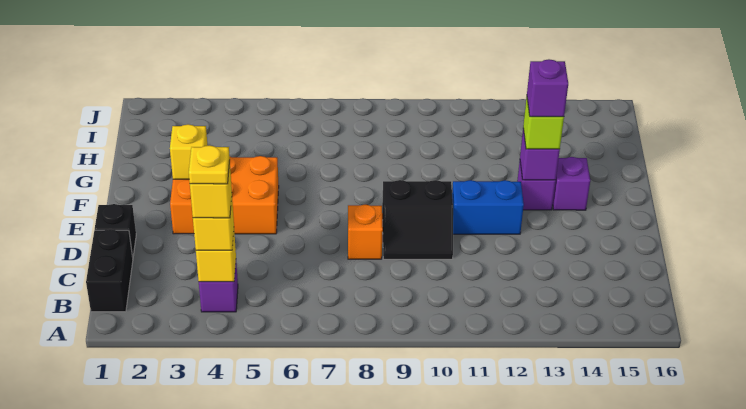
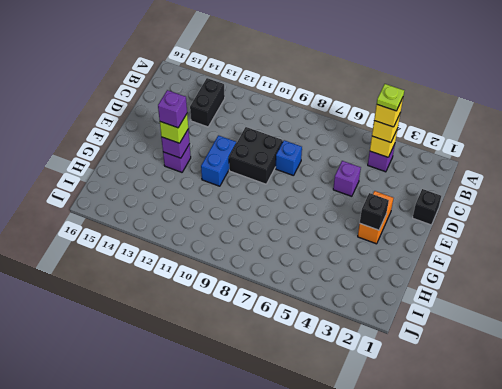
black brick B1:C1 level 1 -> black brick B13:C13 level 1
yellow plate B4 level 5 -> lime plate B4 level 5
orange brick D8 level 1 -> blue brick D8 level 1
black slope D9:E10 level 1 top E -> black brick D9:E10 level 1
orange brick E3:F5 level 1 -> orange brick E3:F3 level 1
blue brick E11:E12 level 1 -> blue brick E11:F11 level 1
yellow brick F3 level 2 -> black brick F3 level 2
purple brick F14 level 1 -> purple brick D5 level 1

